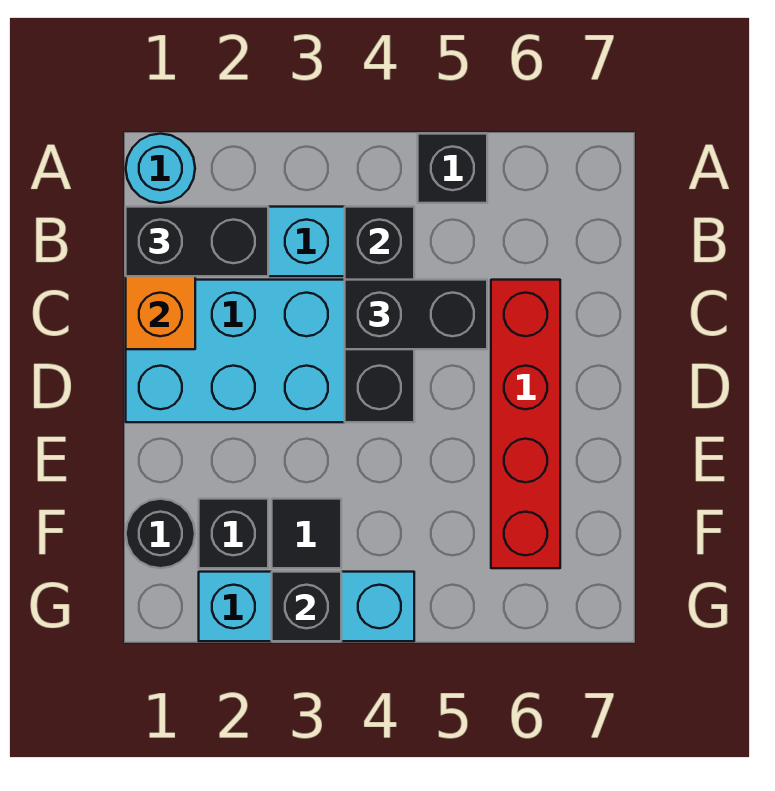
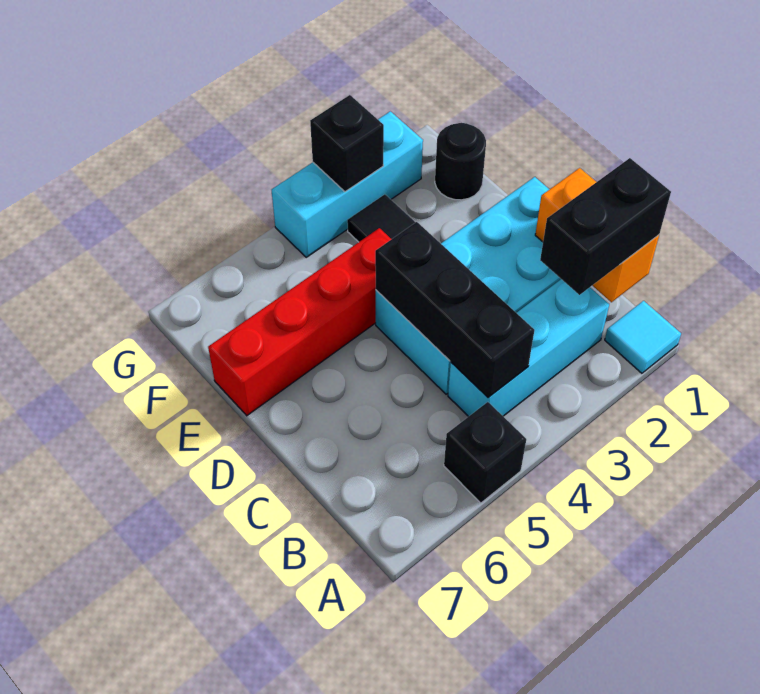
cyan round brick A1 level 1 -> cyan tile A1 level 1
black brick C4:C5 level 3 -> none
red brick C6:F6 level 1 -> red brick E4:E7 level 1
black brick F2 level 1 -> none

